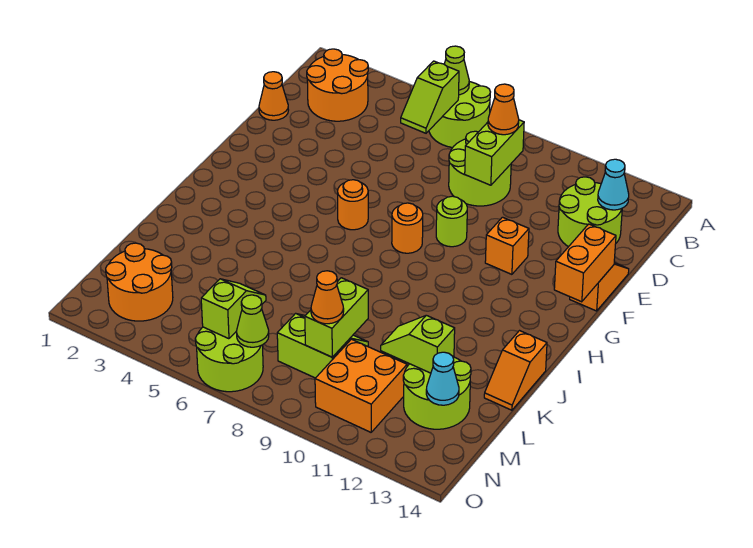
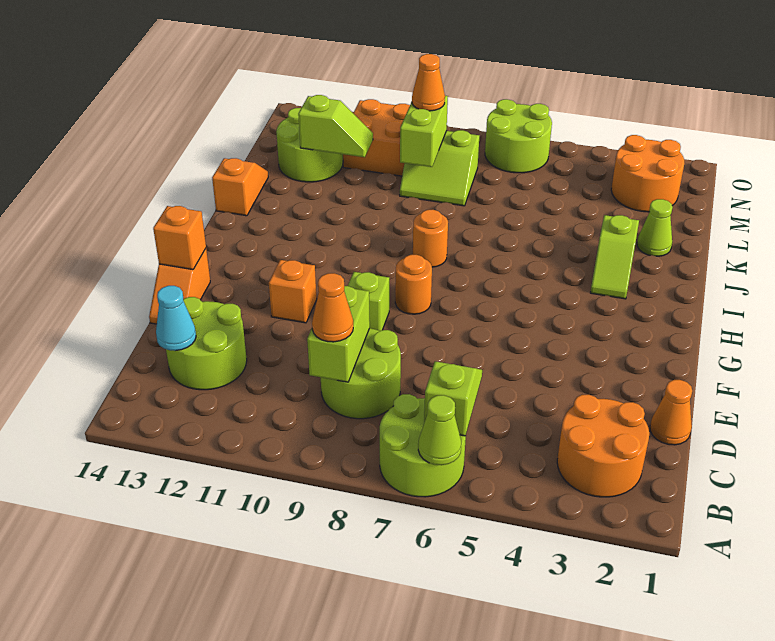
lime round brick F9 level 1 -> lime brick F9 level 1
orange brick F14:G14 level 2 -> orange brick F14 level 2
orange round brick G6 level 1 -> orange round brick I8 level 1
lime slope M6:N6 level 2 top N -> lime slope I3:J3 level 1 top J
cyan cone M13 level 2 -> none
lime cone N7 level 2 -> lime cone K2 level 1

